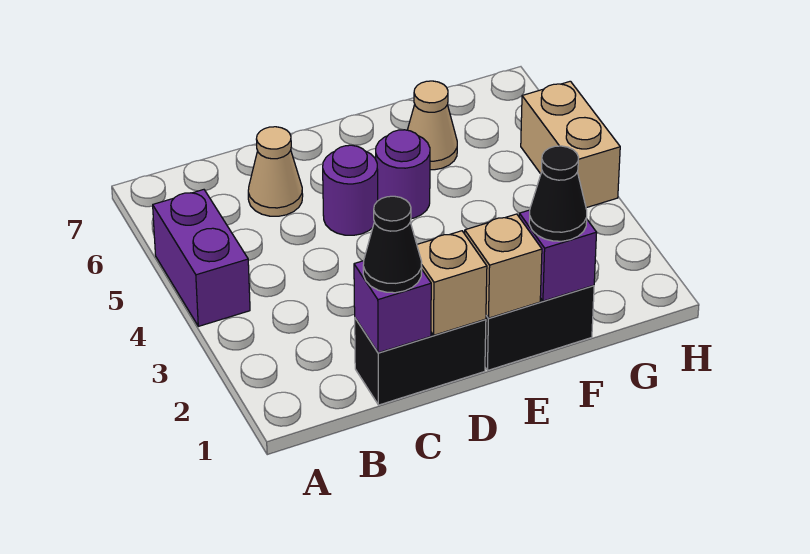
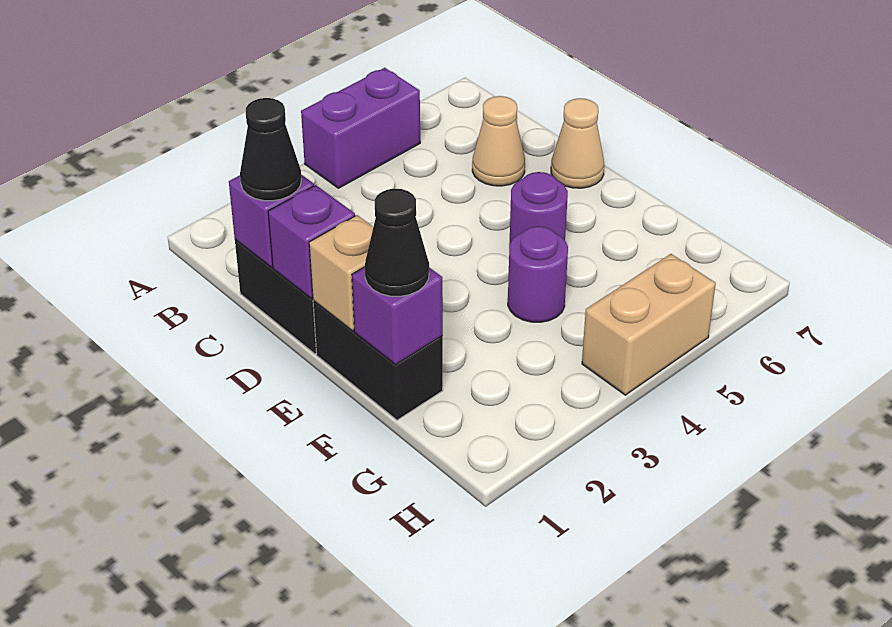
tan brick D1 level 2 -> purple brick D1 level 2
purple round brick D5 level 1 -> purple round brick F4 level 1
tan cone F6 level 1 -> tan cone D7 level 1

